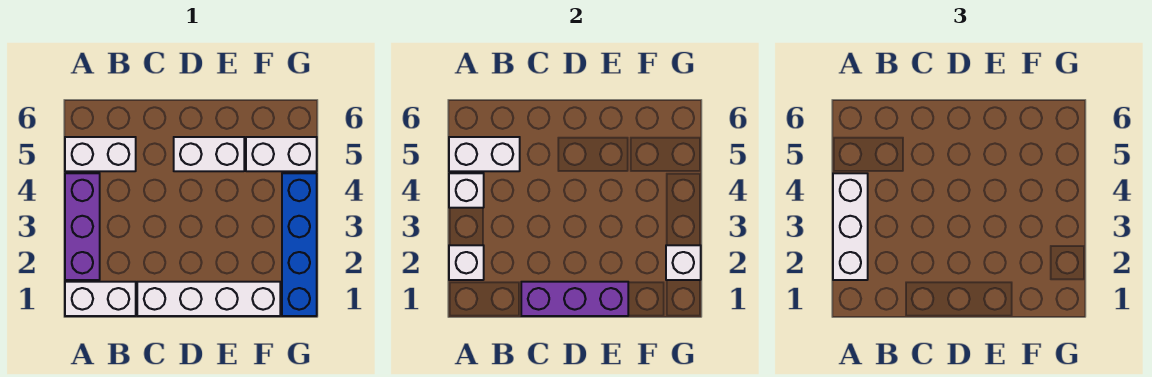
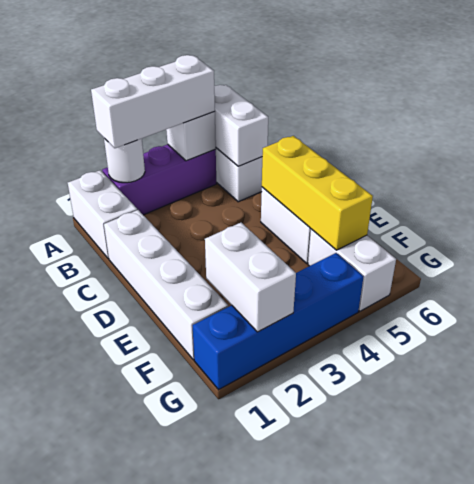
white brick A2 level 2 -> white round brick A2 level 2
purple brick C1:E1 level 2 -> none
none -> yellow brick D5:F5 level 2
white brick G2 level 2 -> white brick F2:G2 level 2

